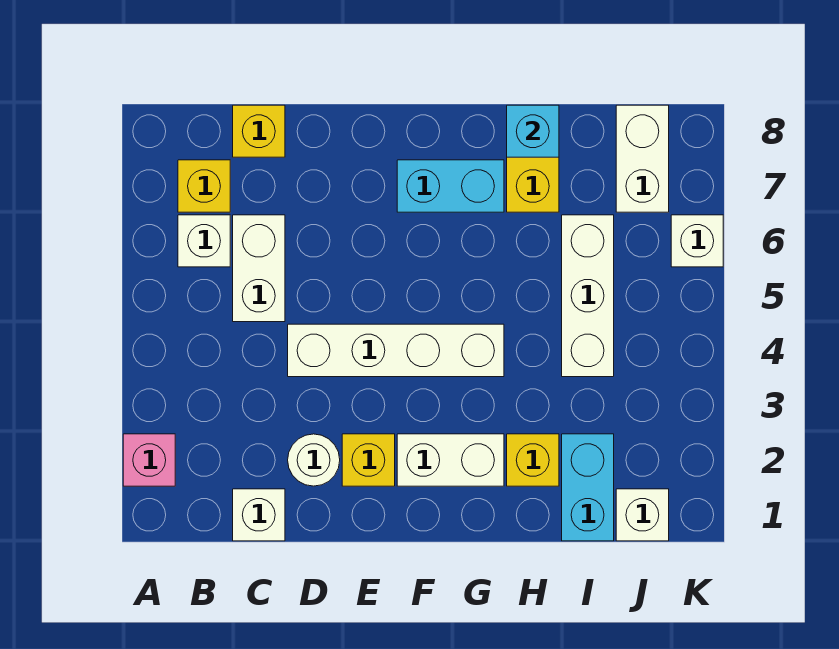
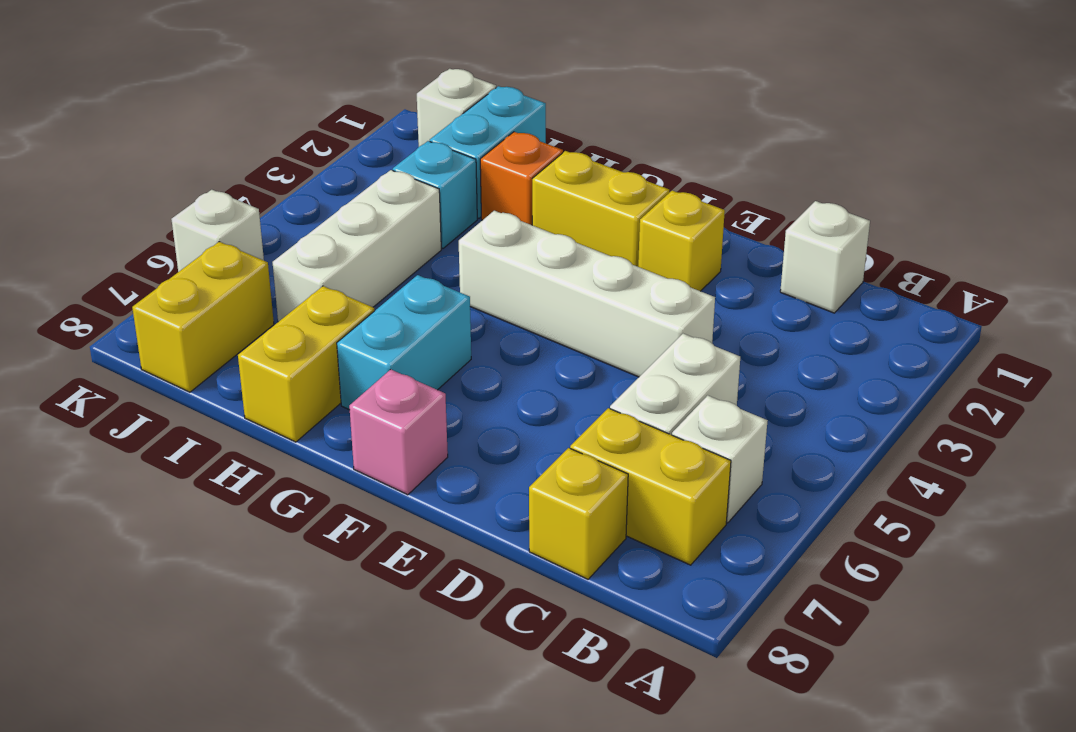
pink brick A2 level 1 -> pink brick F8 level 1
yellow brick B7 level 1 -> yellow brick B7:C7 level 1
white round brick D2 level 1 -> none
white brick F2:G2 level 1 -> yellow brick F2:G2 level 1
cyan brick F7:G7 level 1 -> cyan brick G6:G7 level 1
yellow brick H2 level 1 -> orange brick H2 level 1
cyan brick H8 level 2 -> cyan brick I3 level 1
white brick J7:J8 level 1 -> yellow brick J7:J8 level 1

